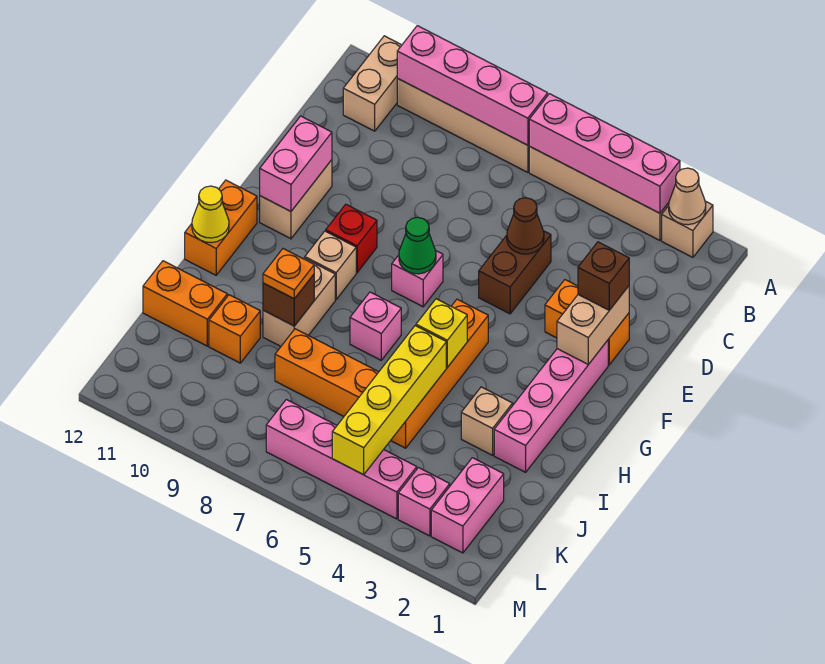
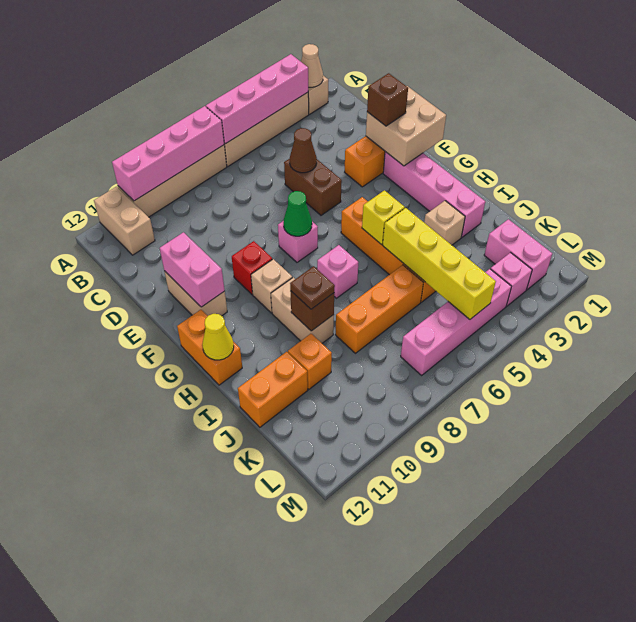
tan brick E2:F2 level 2 -> tan brick E1:F2 level 2
orange plate I9 level 3 -> brown plate I9 level 3

